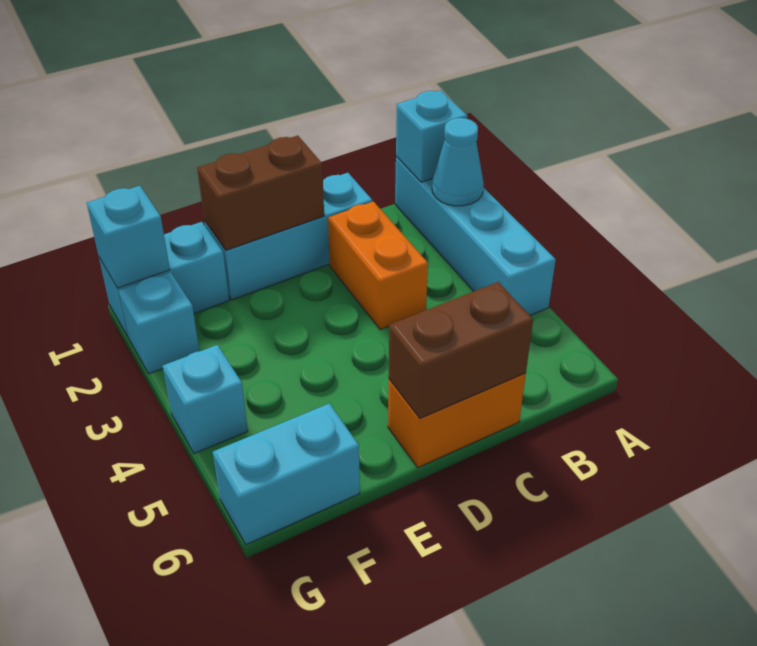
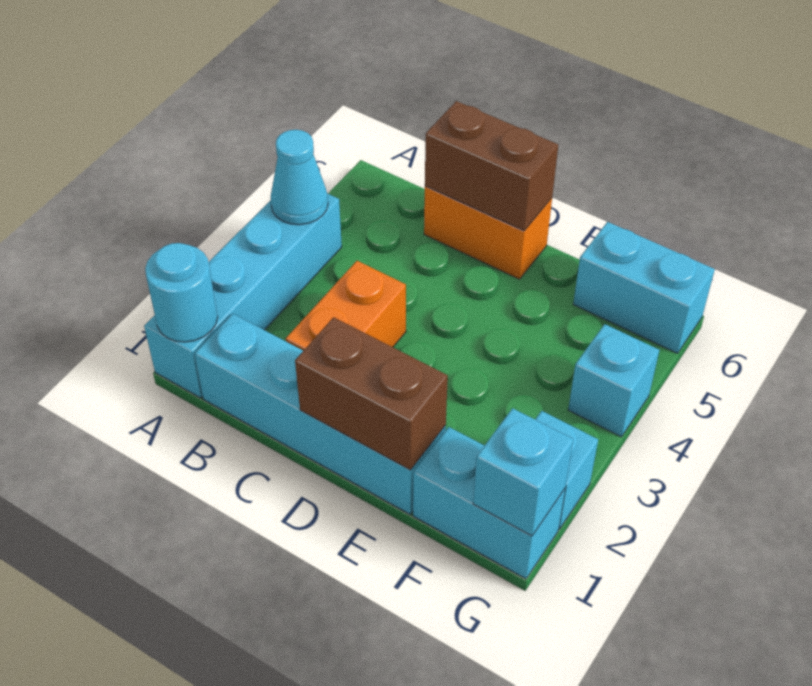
cyan brick A1 level 2 -> cyan round brick A1 level 2
cyan cone A2 level 2 -> cyan cone A4 level 2
cyan brick C1:E1 level 1 -> cyan brick B1:E1 level 1

